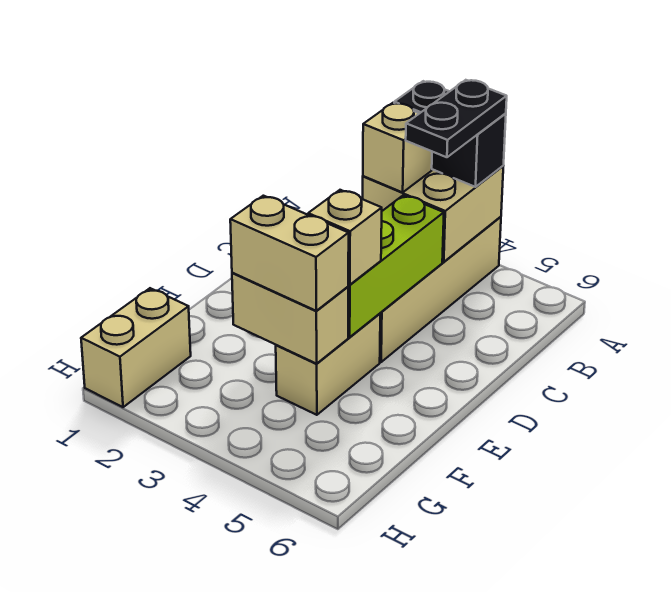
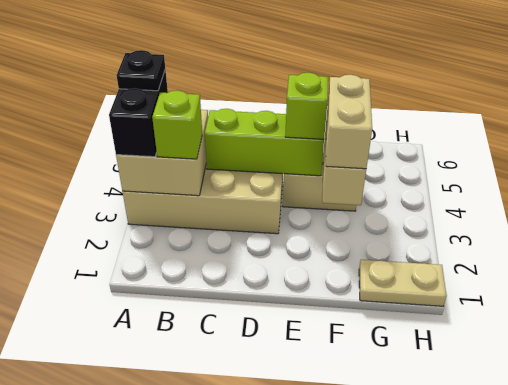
black plate A4:B4 level 4 -> black plate A4 level 4
tan brick B3 level 3 -> lime brick B3 level 3
tan brick E4 level 3 -> lime brick E4 level 3
tan brick G1:H1 level 1 -> tan plate G1:H1 level 1

